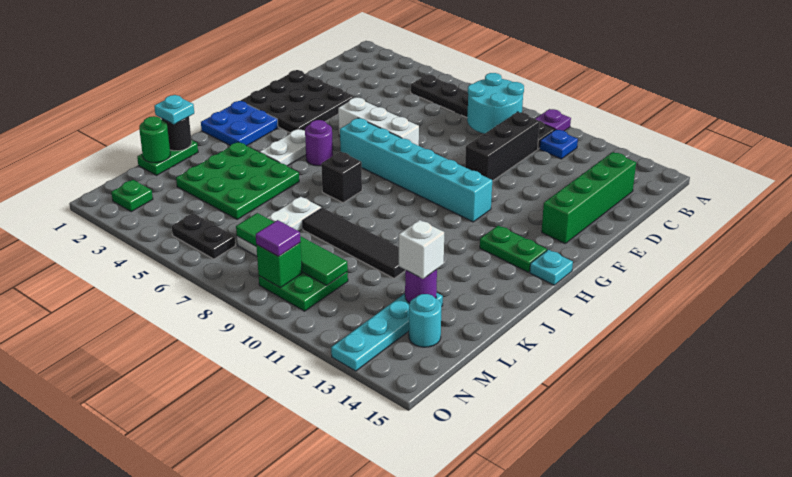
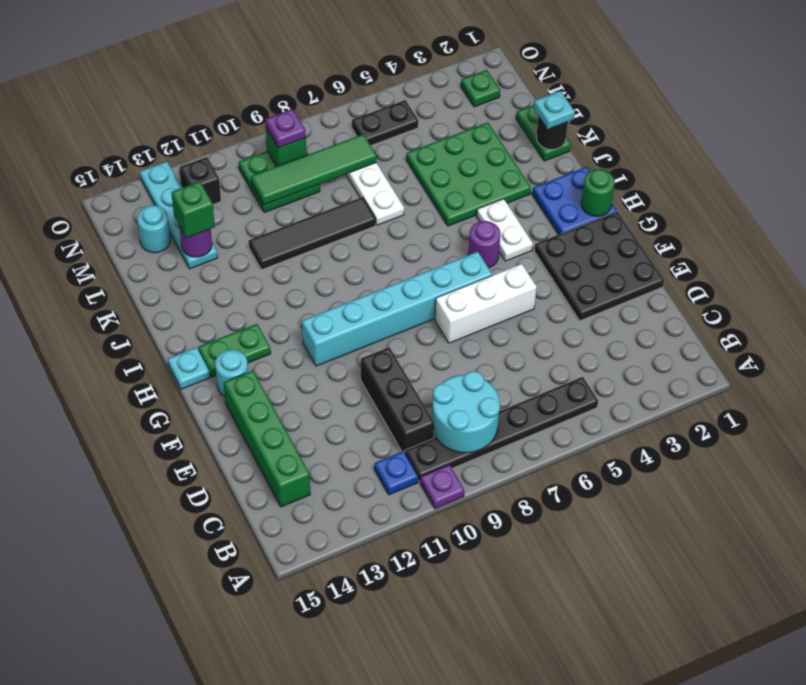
none -> cyan round brick G14 level 1
black brick I7 level 1 -> black brick N12 level 1
green round brick L1 level 2 -> green round brick H1 level 2
white brick L13 level 3 -> green brick L13 level 3
purple tile N9 level 3 -> purple plate N9 level 3

